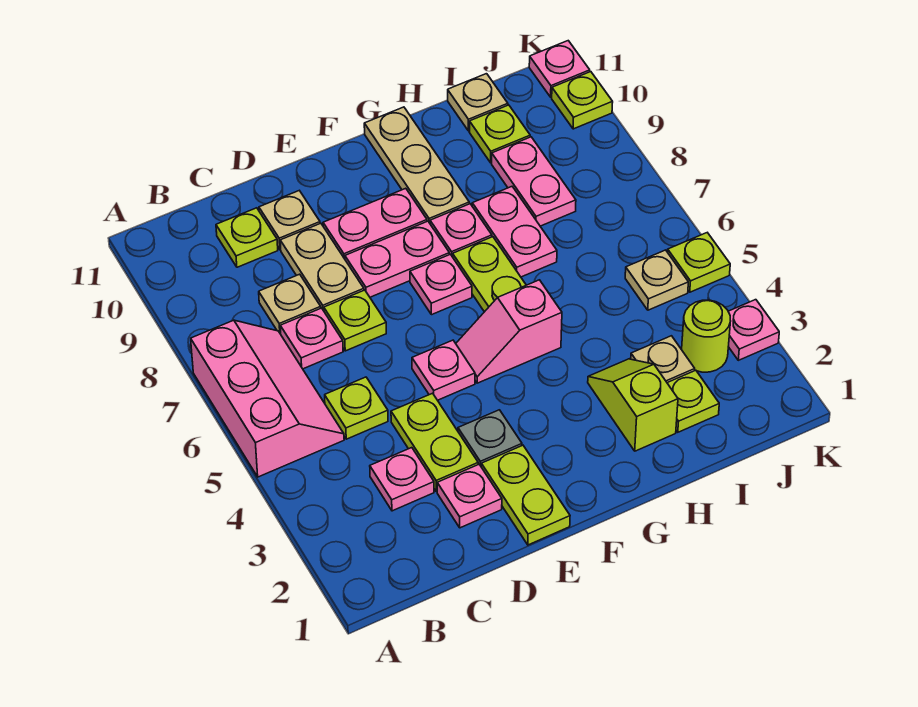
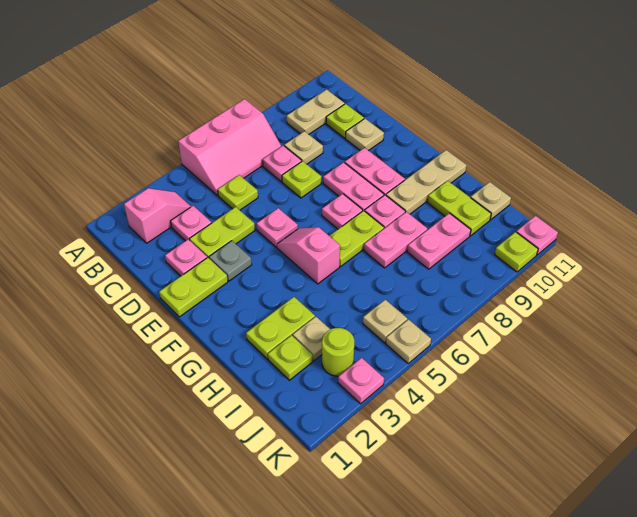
none -> pink slope B2:B3 level 1 top 2
tan plate D8:D9 level 1 -> tan plate B9:B10 level 1
lime slope H2:H3 level 1 top 2 -> lime plate H2:H3 level 1
lime plate I10 level 1 -> lime plate H10:I10 level 1
lime plate K5 level 1 -> tan plate K5 level 1

